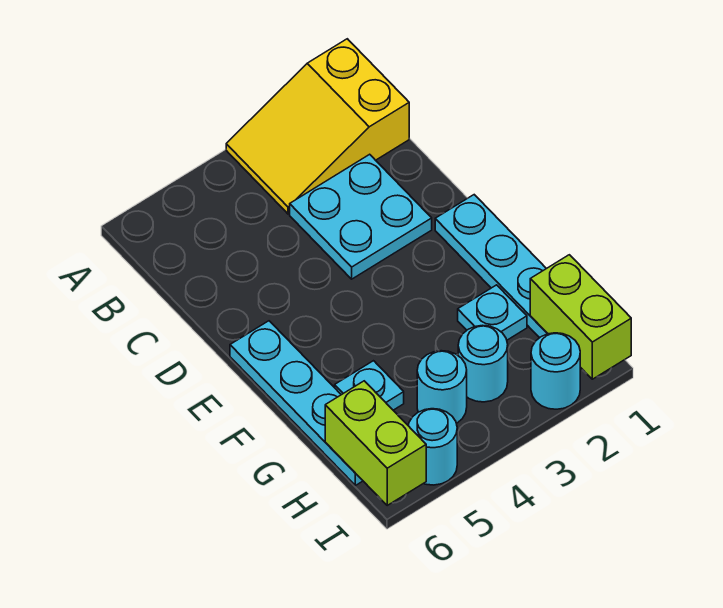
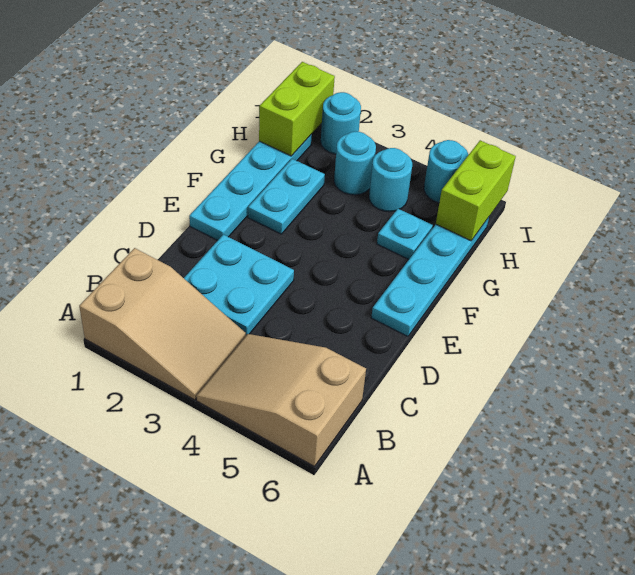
yellow slope A1:B3 level 1 top 1 -> tan slope A1:B3 level 1 top 1
none -> tan slope A4:B6 level 1 top 6
cyan plate G2 level 1 -> cyan plate F2:G2 level 1

